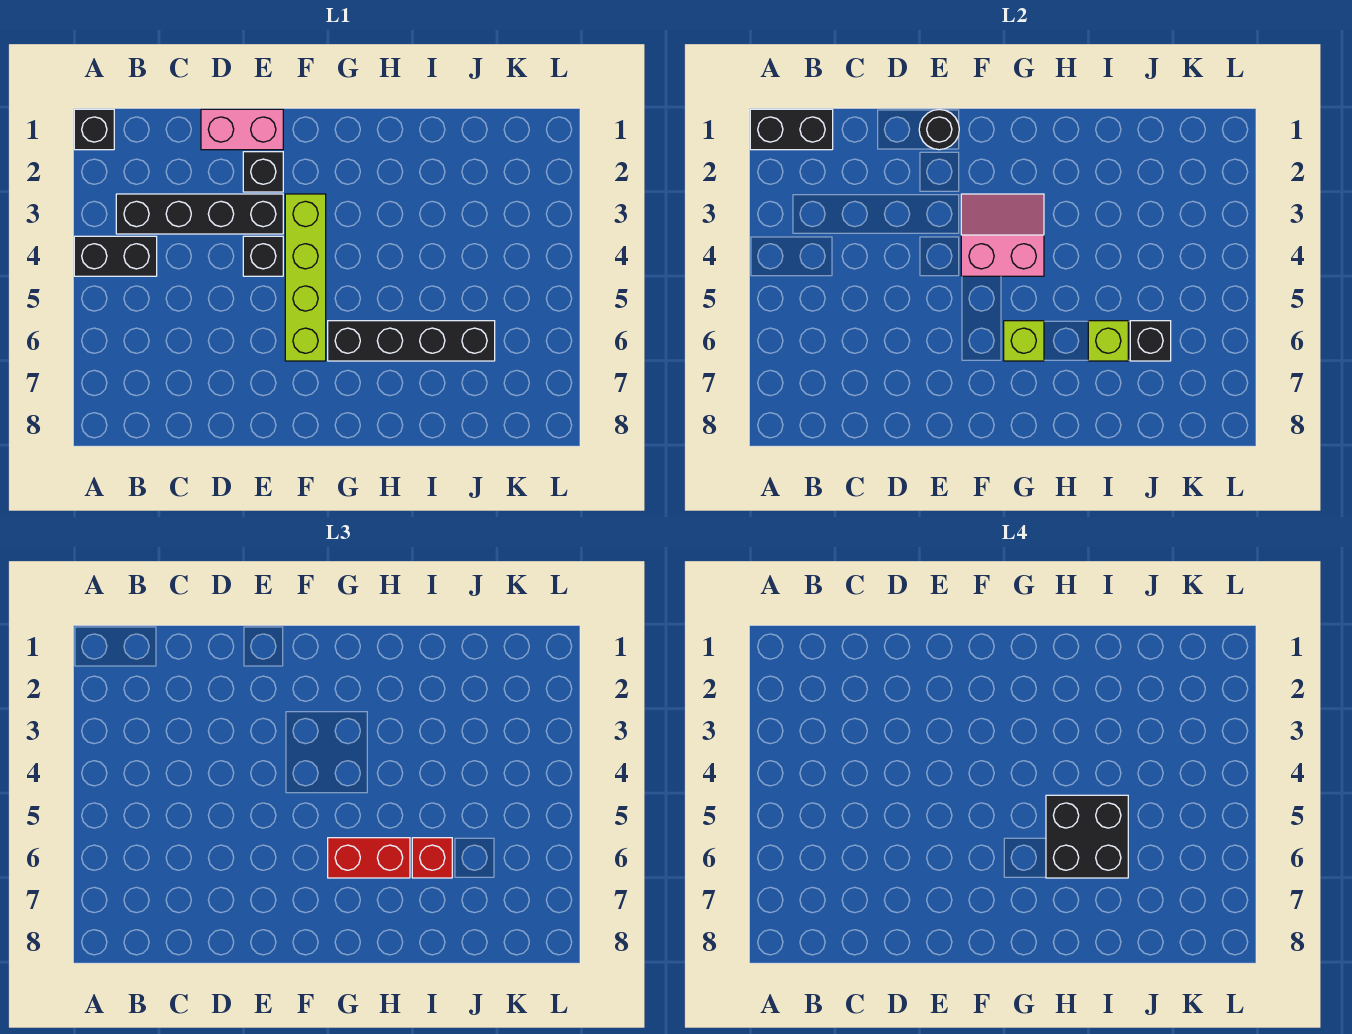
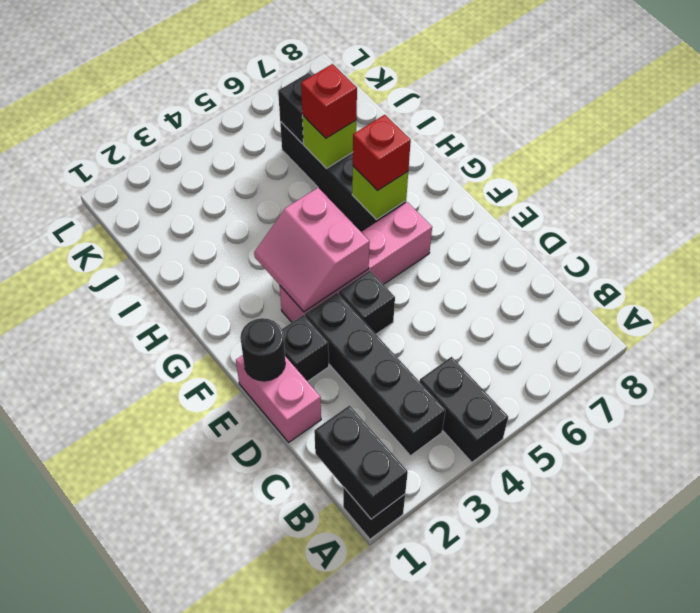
lime brick F3:F6 level 1 -> pink brick F3:F6 level 1
red brick G6:H6 level 3 -> red brick G6 level 3
black brick H5:I6 level 4 -> none

